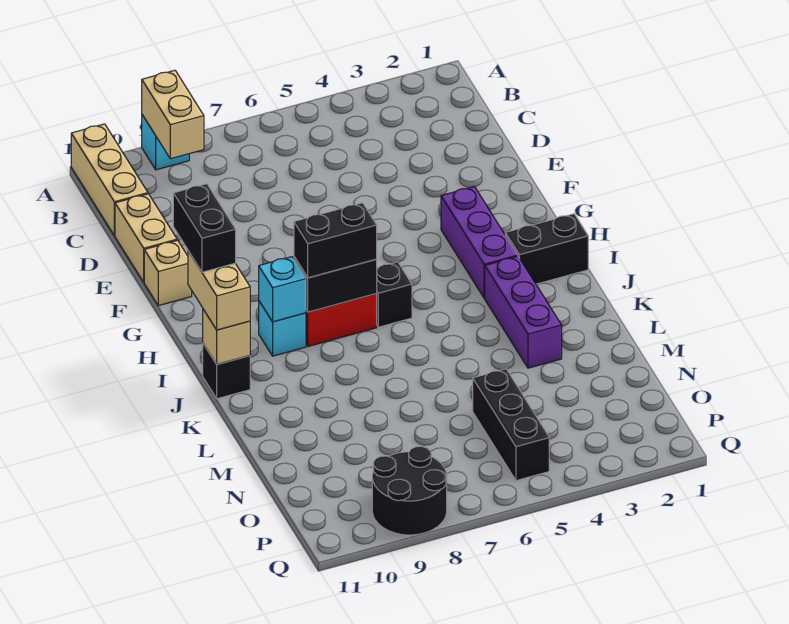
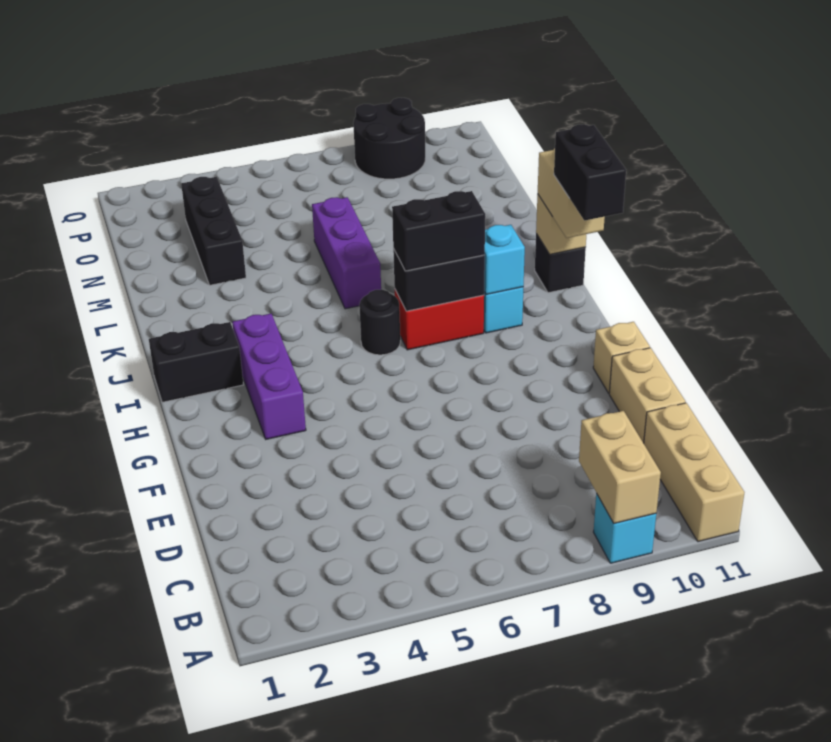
black brick I6 level 1 -> black round brick I6 level 1
purple brick J3:L3 level 1 -> purple brick K6:M6 level 1
black brick N5:P5 level 1 -> black brick M3:O3 level 1

